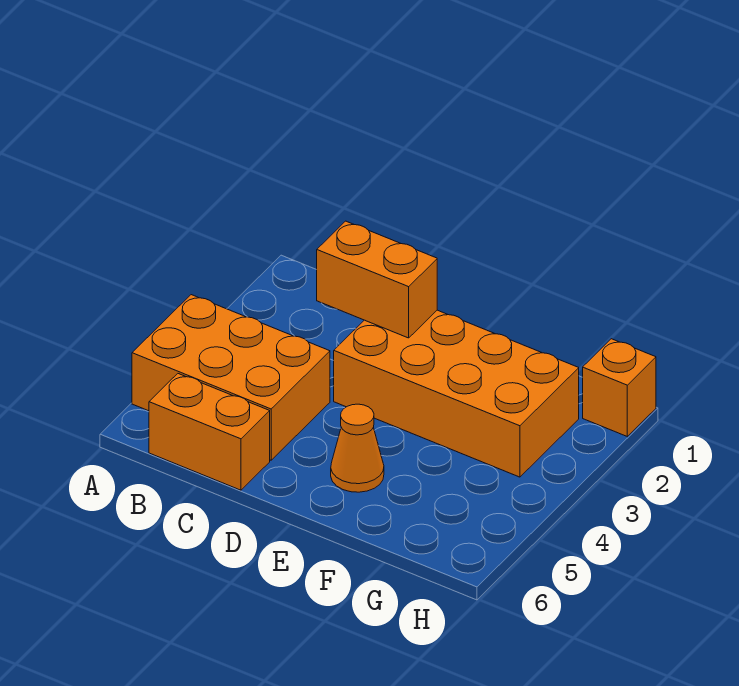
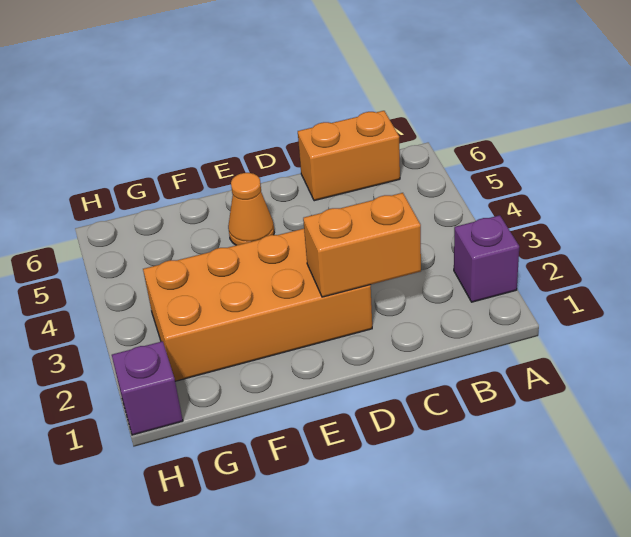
none -> purple brick A2 level 1
orange brick A4:C5 level 1 -> none
orange brick H1 level 1 -> purple brick H1 level 1

